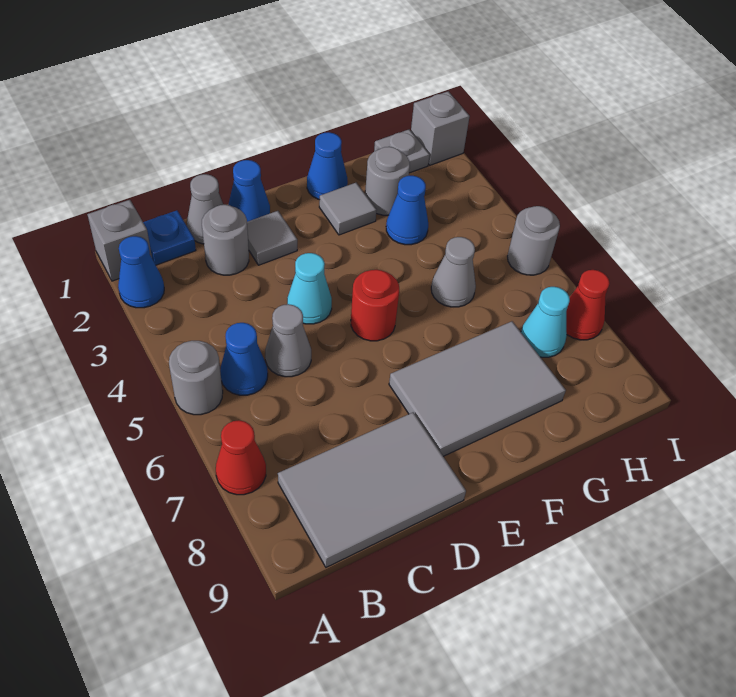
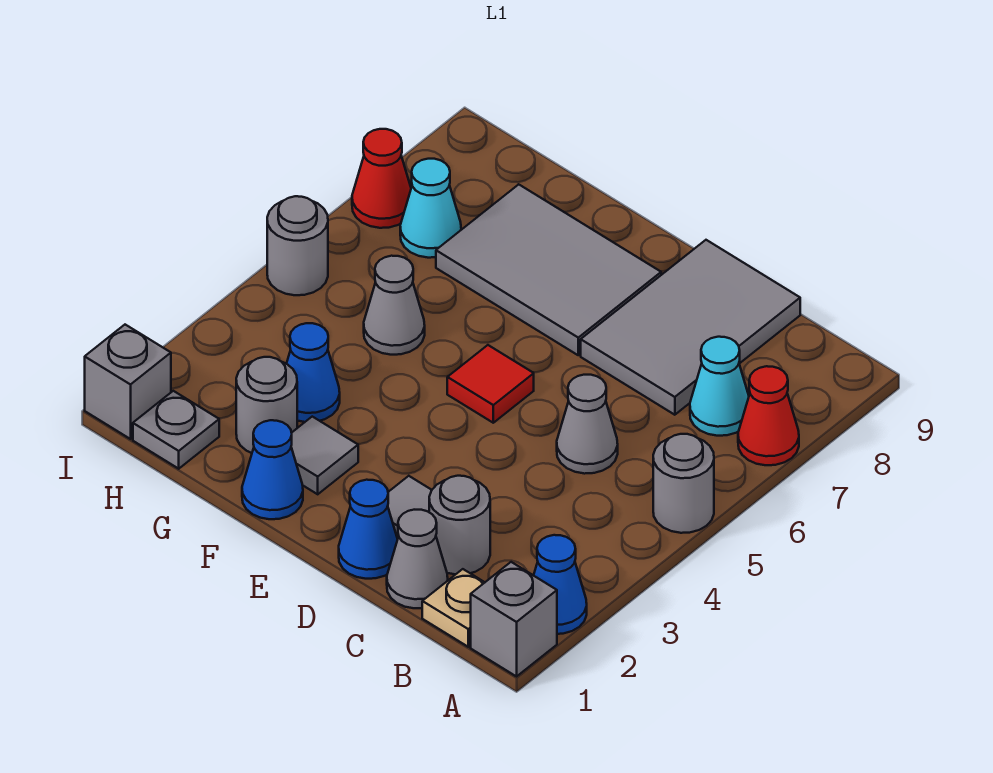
blue plate B1 level 1 -> tan plate B1 level 1
blue cone B5 level 1 -> none
grey tile B8:D9 level 1 -> grey tile C7:D9 level 1
cyan cone D4 level 1 -> cyan cone B7 level 1
red round brick E5 level 1 -> red tile E5 level 1

